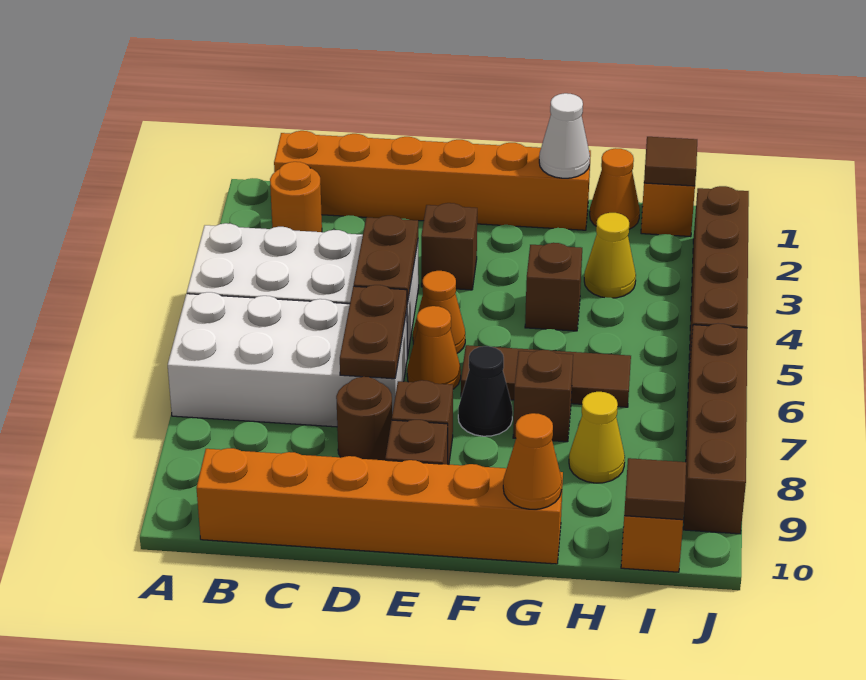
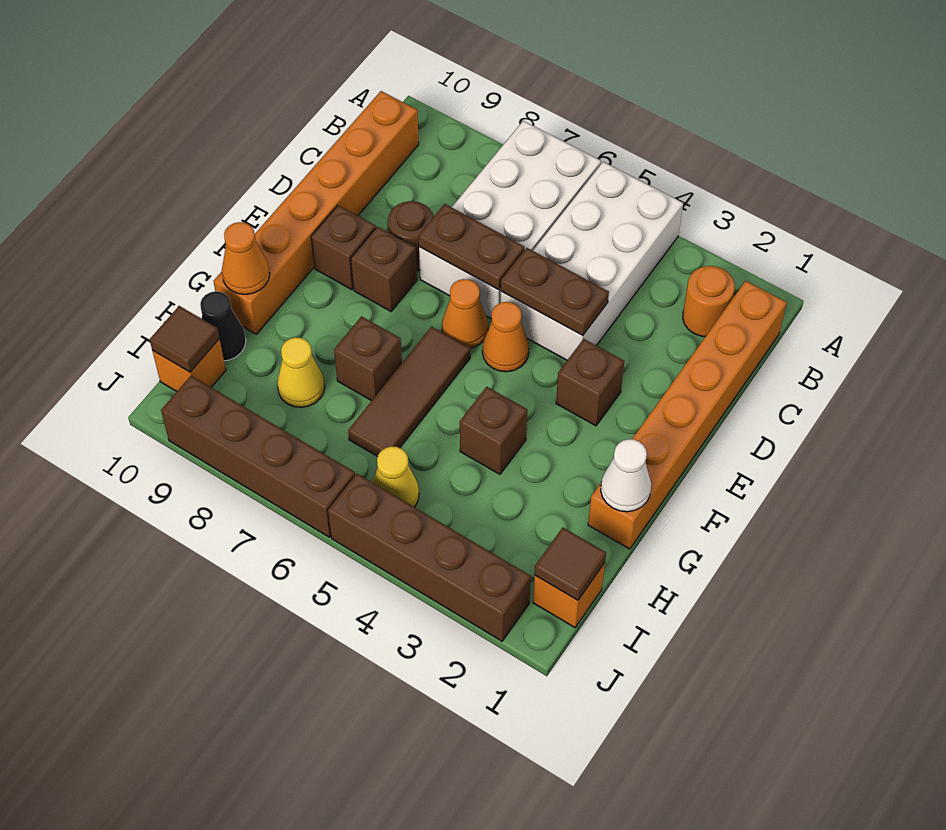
black cone F7 level 1 -> black cone H10 level 1
orange cone H1 level 1 -> none
yellow cone H3 level 1 -> yellow cone I5 level 1

